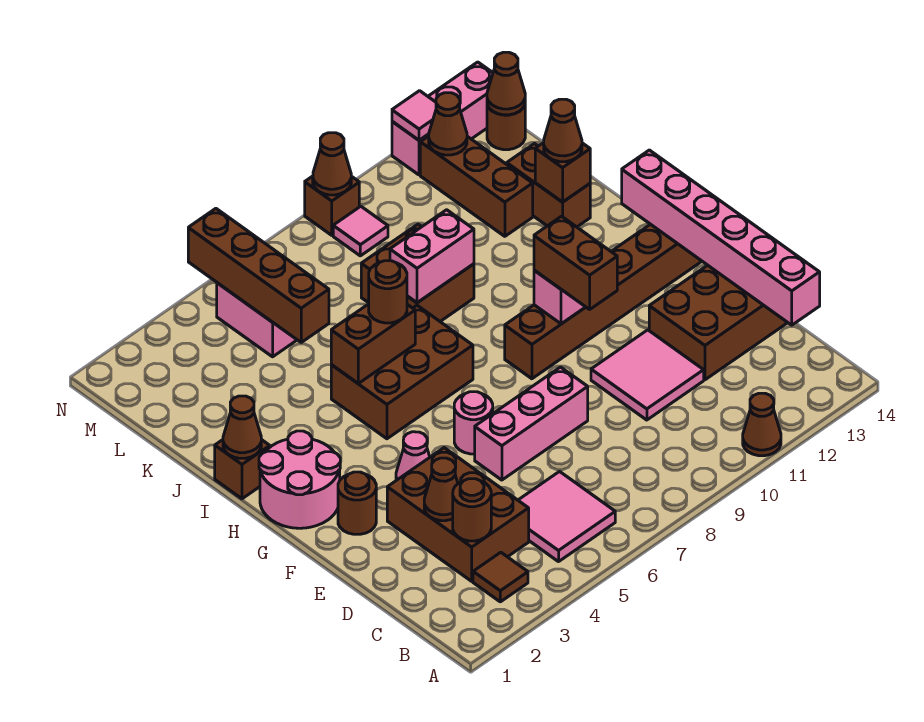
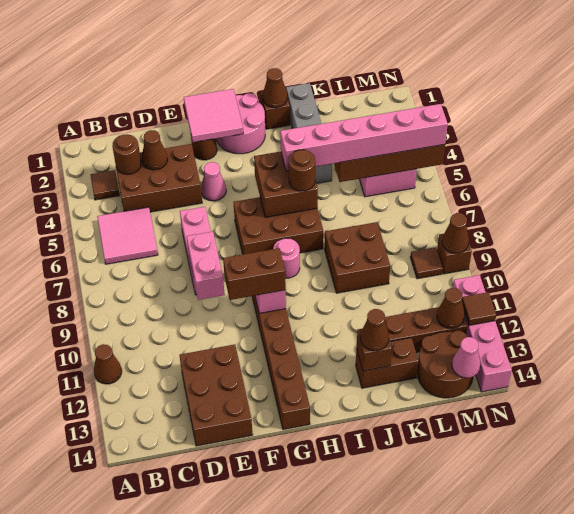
pink brick C14:H14 level 2 -> pink brick I5:N5 level 3
pink tile D10:E11 level 1 -> pink tile F1:G2 level 2
pink round brick F6 level 1 -> pink round brick H8 level 1
brown brick H5:I7 level 1 -> brown brick G6:I7 level 1
brown brick I5:I6 level 2 -> brown brick H5:I6 level 2
none -> grey brick J1:J4 level 1
pink brick J8:J9 level 2 -> pink brick E8:E9 level 2
pink tile M9 level 1 -> brown tile M9 level 1
brown round brick M14 level 1 -> brown round brick L13:M14 level 1
brown cone M14 level 2 -> pink cone M14 level 2
pink brick N12:N14 level 1 -> pink brick N11:N14 level 1
pink tile N12 level 2 -> brown tile N12 level 2

